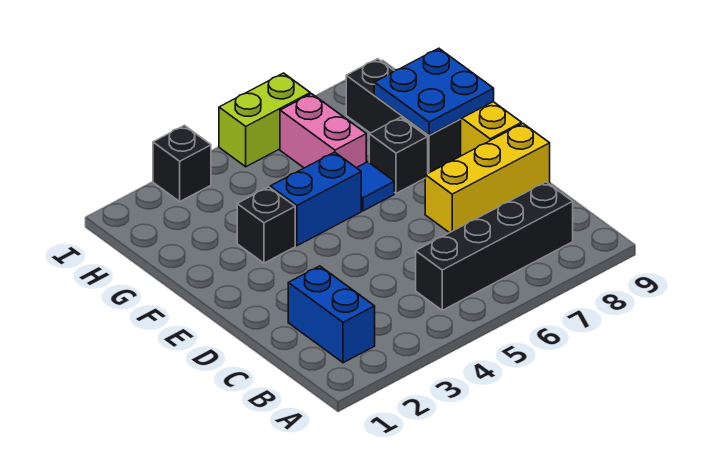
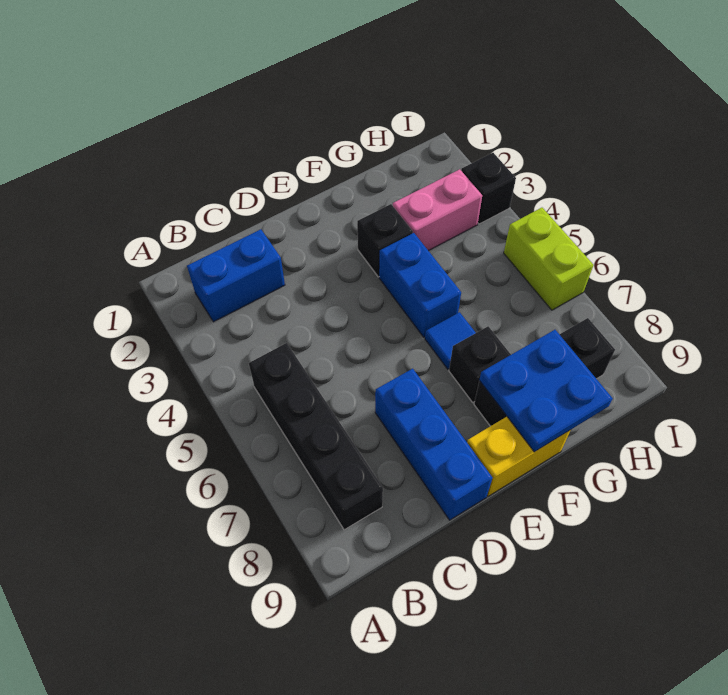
yellow brick D7:D9 level 1 -> blue brick D7:D9 level 1
pink brick G6:H6 level 1 -> pink brick G3:H3 level 1

